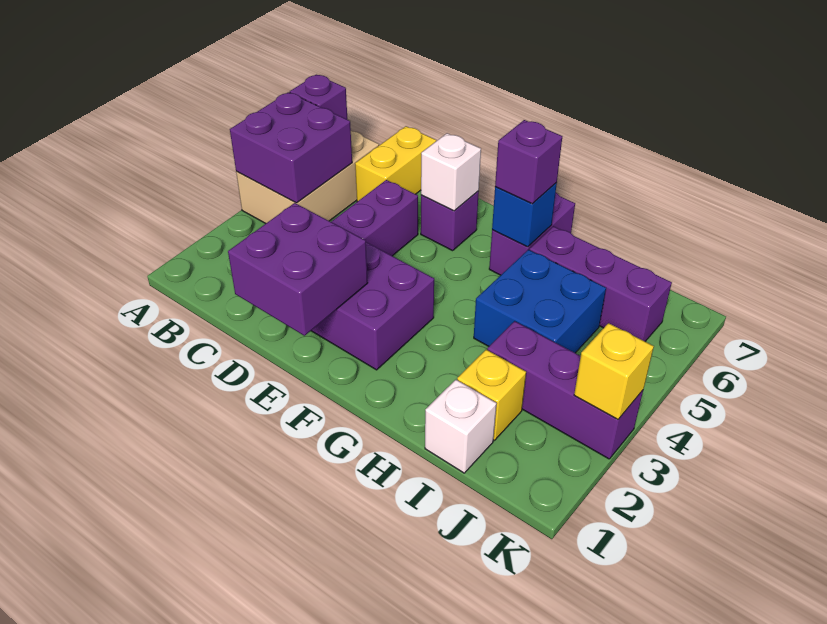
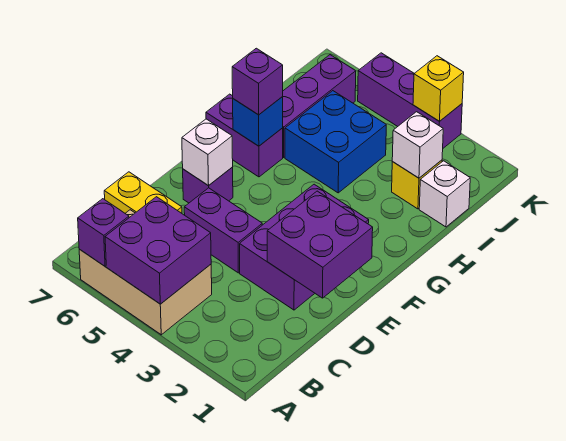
none -> white brick I2 level 2
purple brick I3:K3 level 1 -> purple brick K3:K5 level 1

